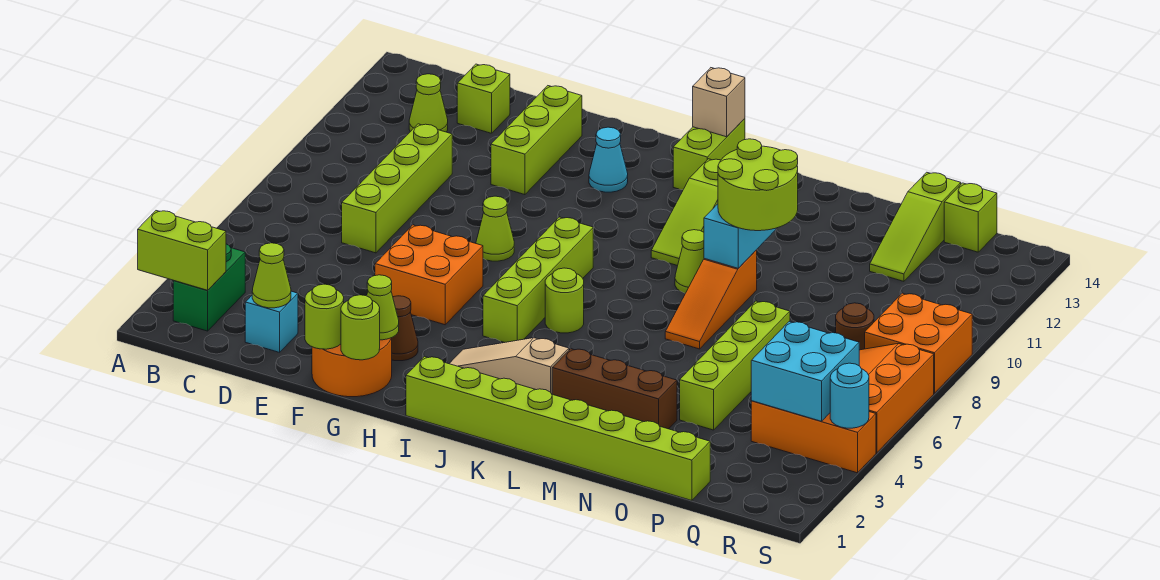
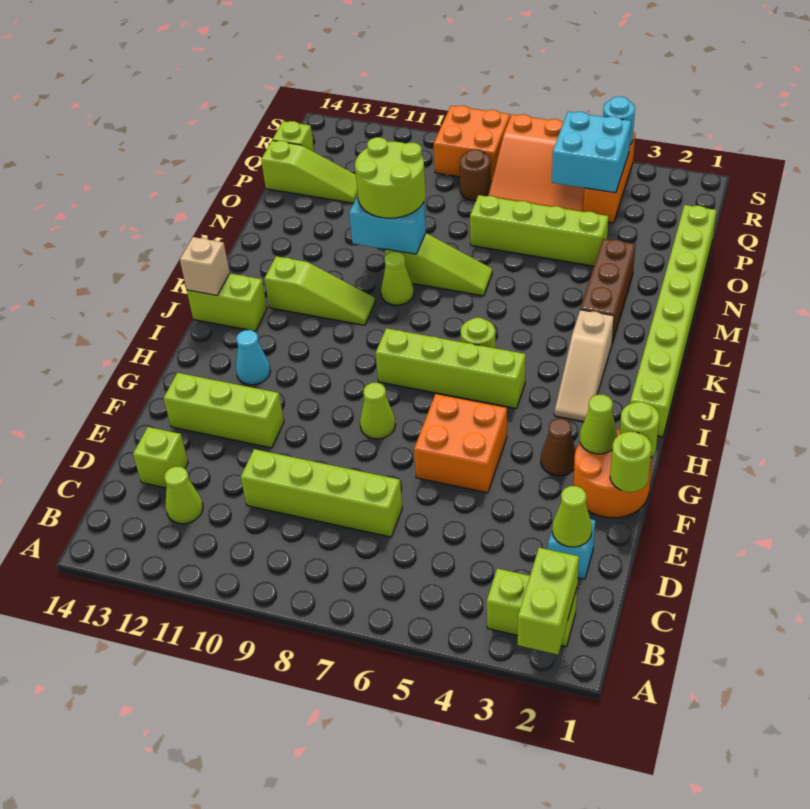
green brick B2:B3 level 1 -> lime brick B2:B3 level 1
orange slope M7:M9 level 1 top 9 -> lime slope M7:M9 level 1 top 9

